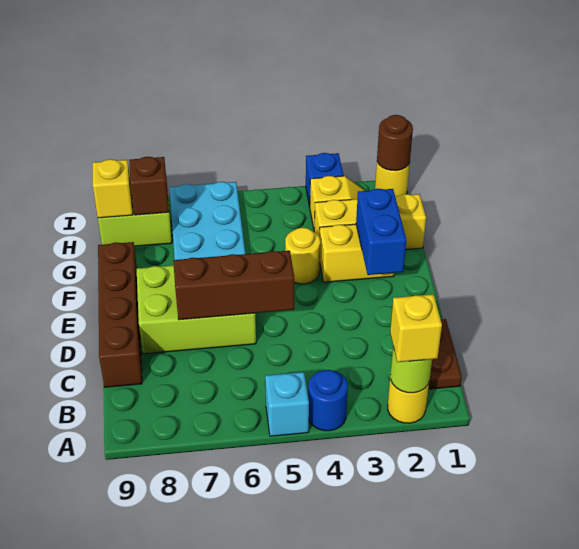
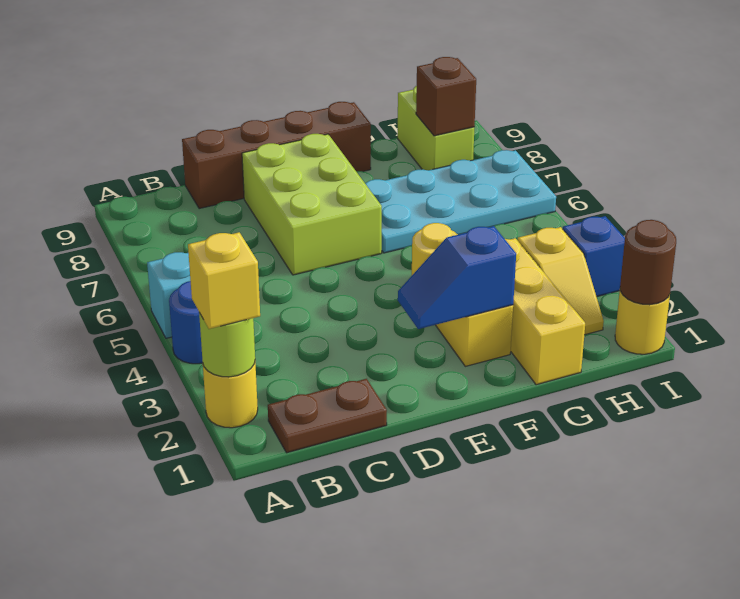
brown brick D5:D7 level 2 -> none
blue brick E2:F2 level 2 -> blue slope E2:F2 level 2 top F
yellow brick H9 level 2 -> none

